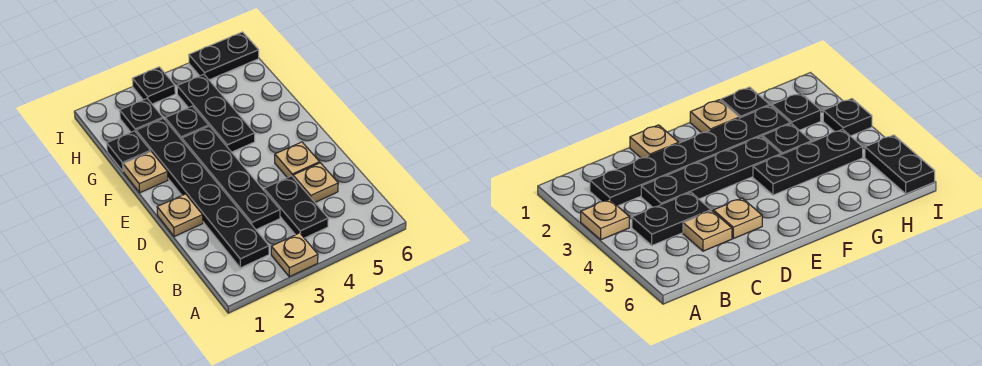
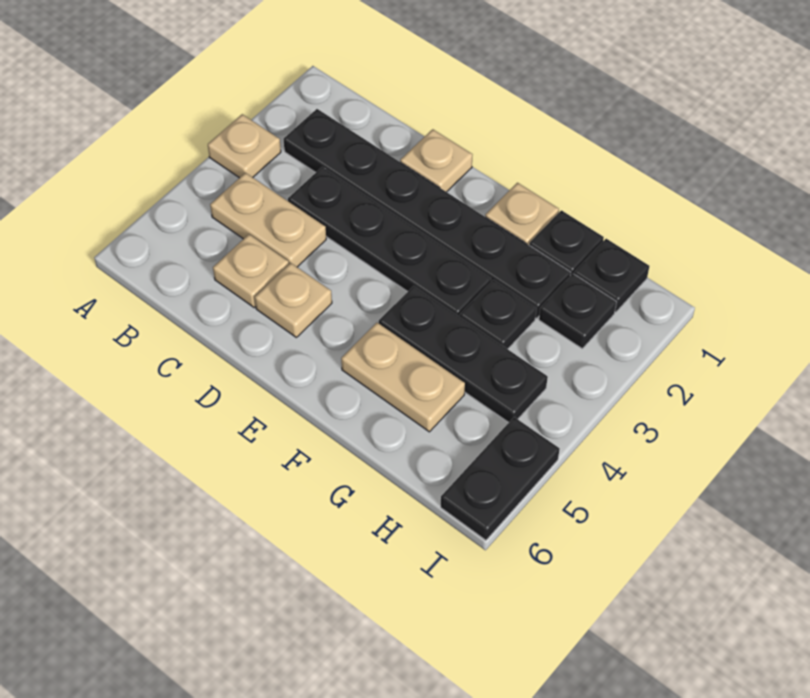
black plate B4:C4 level 1 -> tan plate B4:C4 level 1
none -> tan plate F5:G5 level 1
black plate I3 level 1 -> black plate H1 level 1

